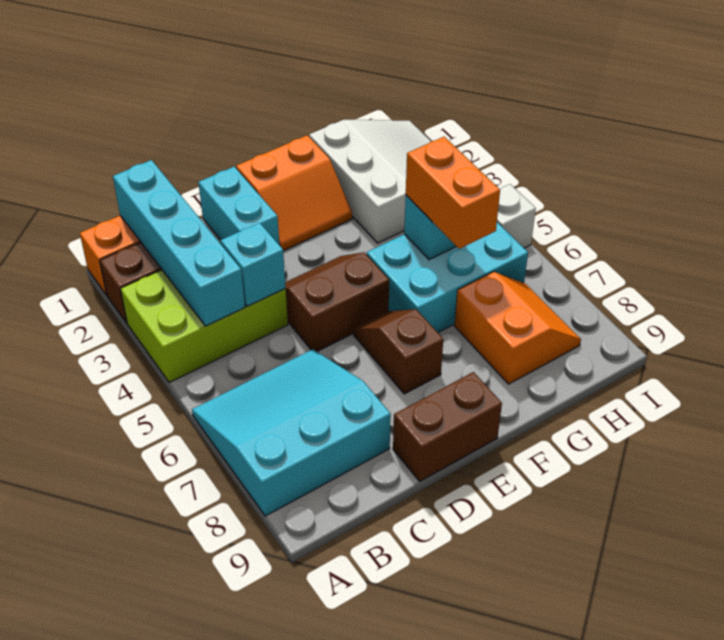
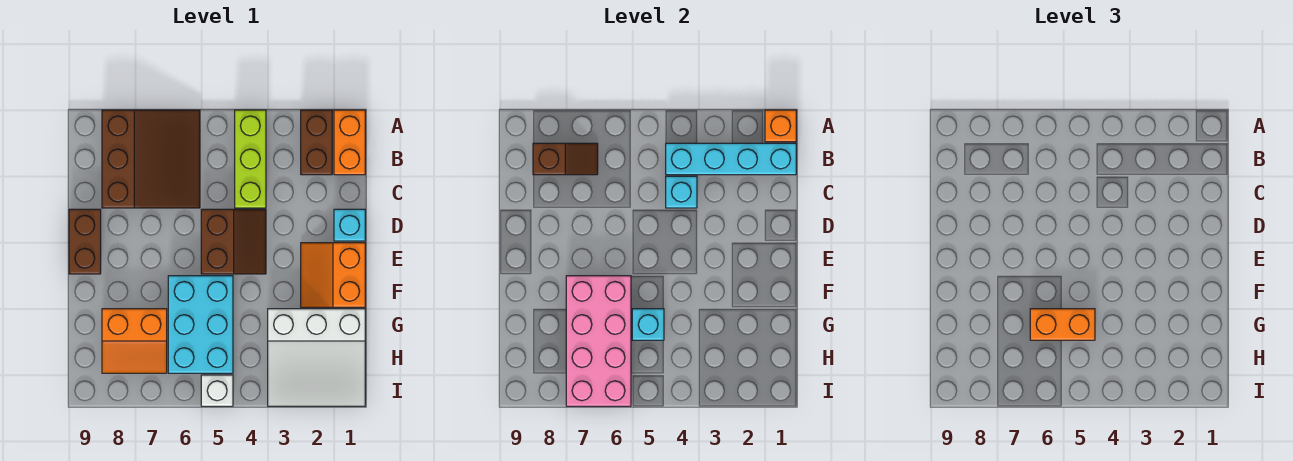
none -> orange brick A1 level 2
lime brick A3:C4 level 1 -> lime brick A4:C4 level 1
cyan slope A6:C8 level 1 top 8 -> brown slope A6:C8 level 1 top 8
cyan brick D1:D2 level 1 -> cyan brick D1 level 1
brown slope E6:E7 level 1 top 7 -> brown slope B7:B8 level 2 top 8
none -> pink brick F6:I7 level 2

